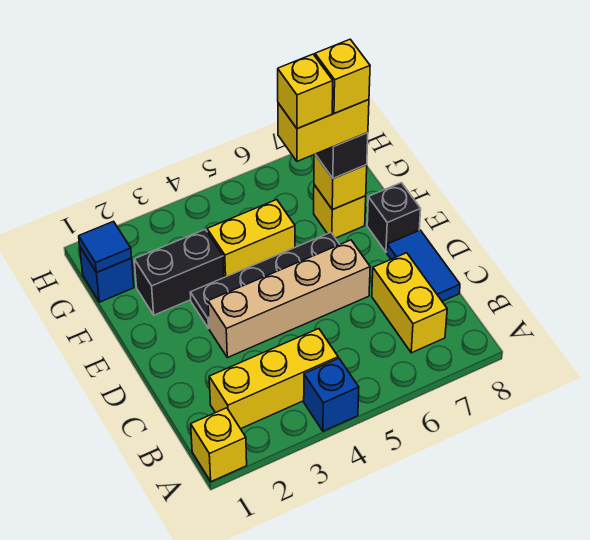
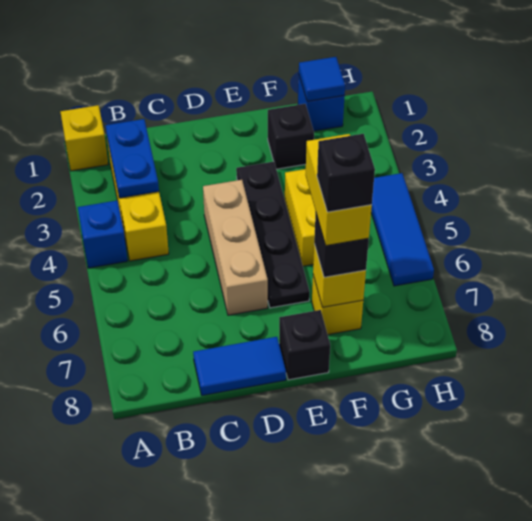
none -> blue plate B2:B3 level 2
yellow brick B7:C7 level 1 -> none
tan brick D3:D6 level 1 -> tan brick D4:D6 level 1
black brick F2:F3 level 1 -> black brick F2 level 1
yellow brick F6 level 5 -> none
yellow brick F7 level 5 -> black brick F7 level 5
none -> blue tile H4:H6 level 1

